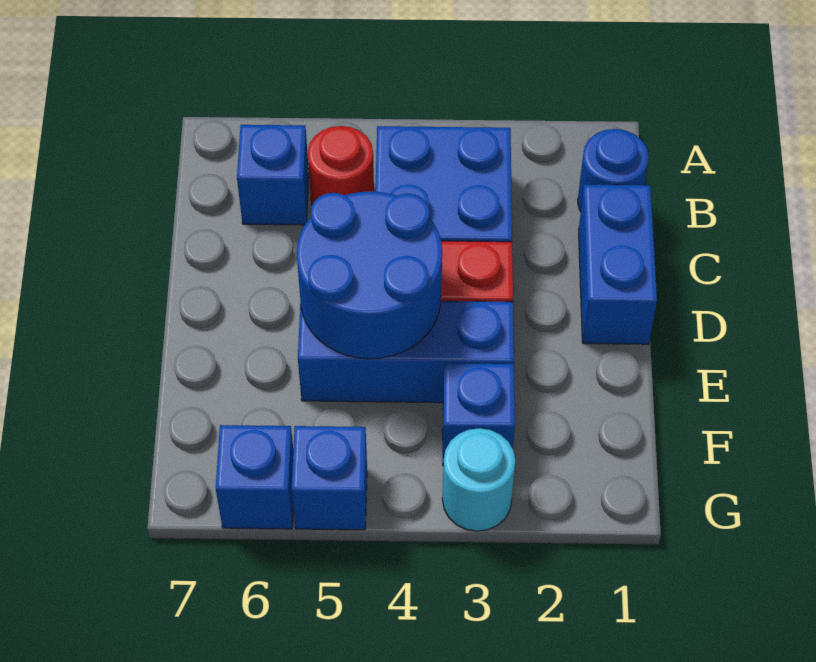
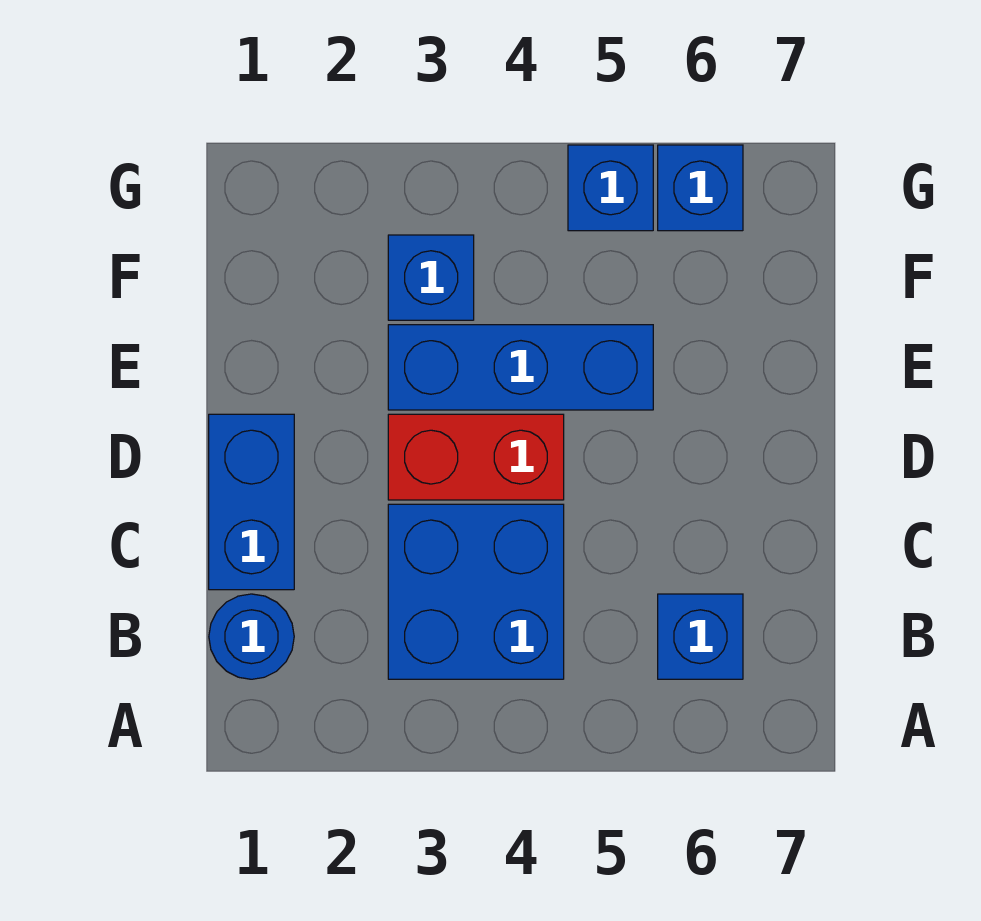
red round brick B5 level 1 -> none
blue round brick D4:E5 level 2 -> none
cyan round brick G3 level 1 -> none

